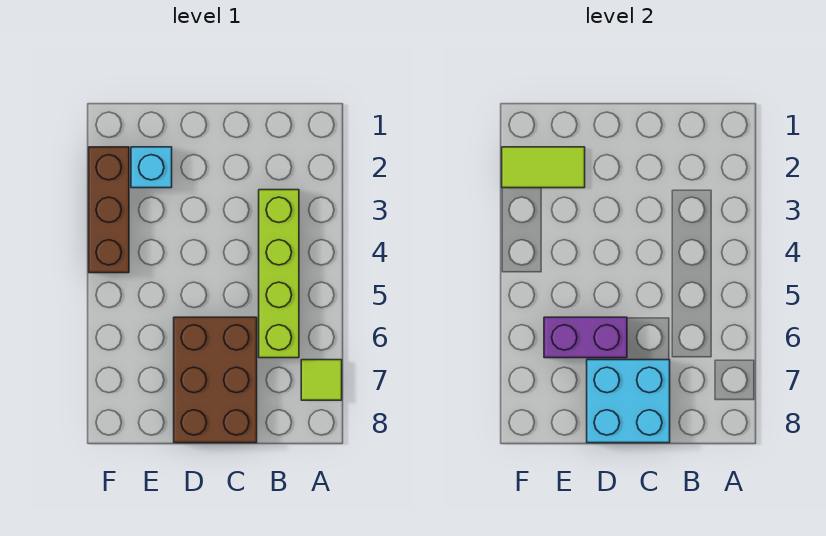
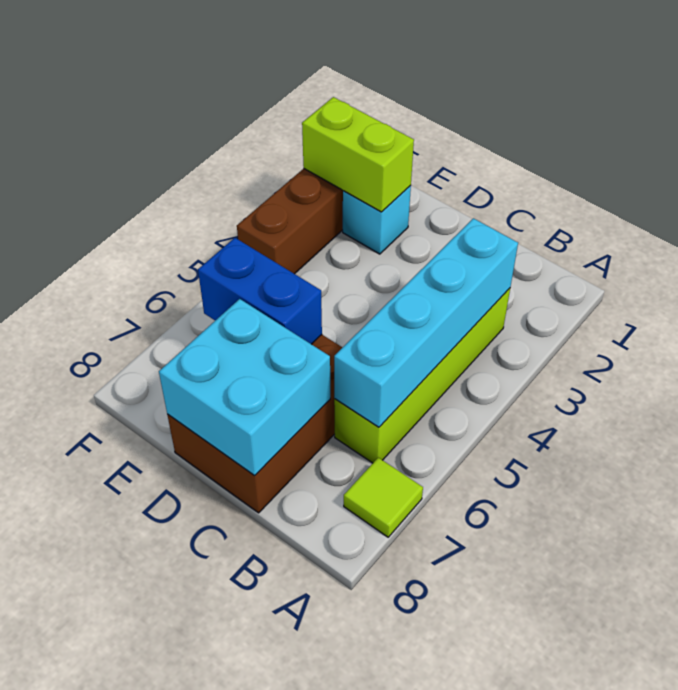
none -> cyan brick B3:B6 level 2
purple brick D6:E6 level 2 -> blue brick D6:E6 level 2
lime tile E2:F2 level 2 -> lime brick E2:F2 level 2

